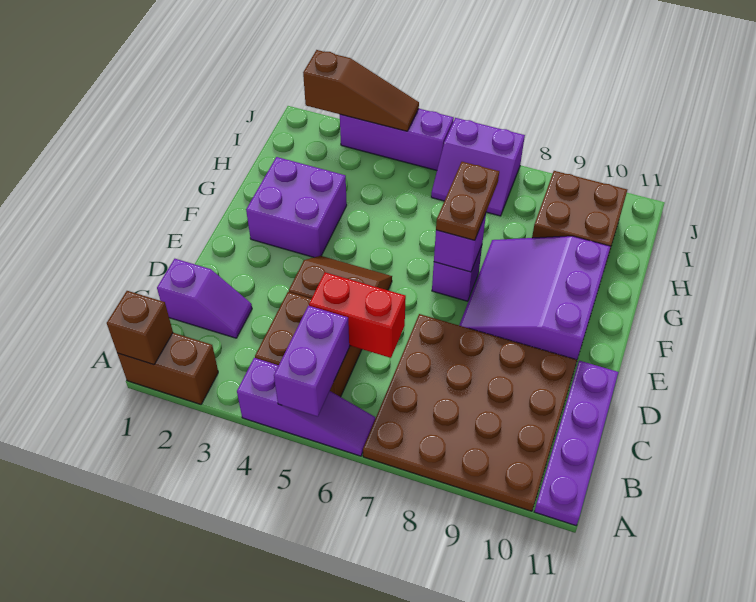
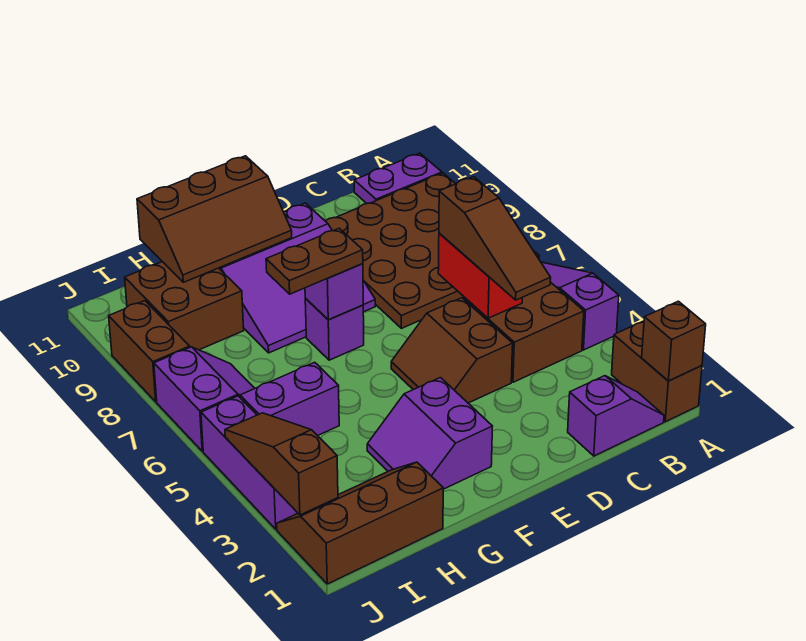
purple brick A5:B5 level 2 -> purple brick H5:I5 level 1
purple plate A11:D11 level 1 -> purple plate A11:B11 level 1
purple slope C1:C2 level 1 top 1 -> purple slope B1:C1 level 1 top C
none -> brown slope C4:C6 level 3 top 6
purple brick F2:G3 level 1 -> purple slope F2:G3 level 1 top F
none -> brown slope F10:H11 level 2 top 11
none -> brown slope H1:J2 level 1 top 1
none -> brown brick J8:J9 level 1

